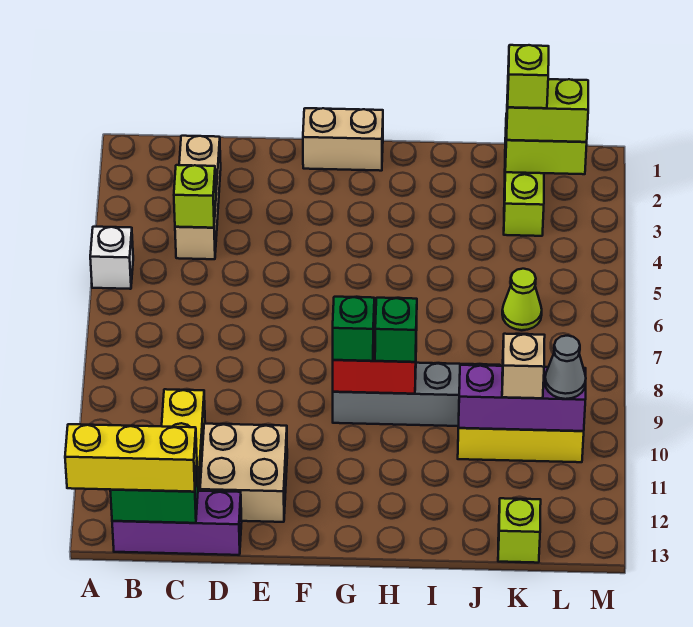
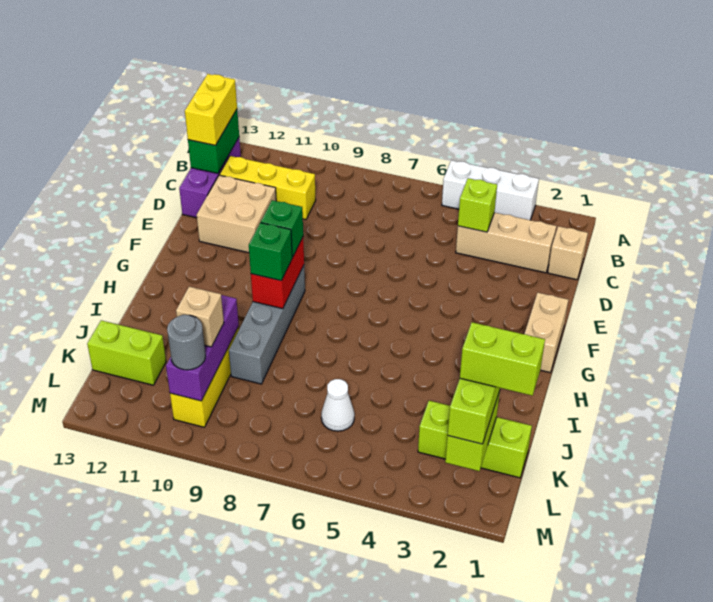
white brick A5 level 1 -> white brick A3:A5 level 1
yellow brick A13:C13 level 3 -> yellow brick B13:C13 level 3
none -> tan brick C1 level 1
lime brick K2 level 4 -> lime brick K1:K2 level 4
lime cone K6 level 1 -> white cone K6 level 1
lime brick K13 level 1 -> lime brick K12:K13 level 1
grey cone L10 level 3 -> grey round brick L10 level 3

